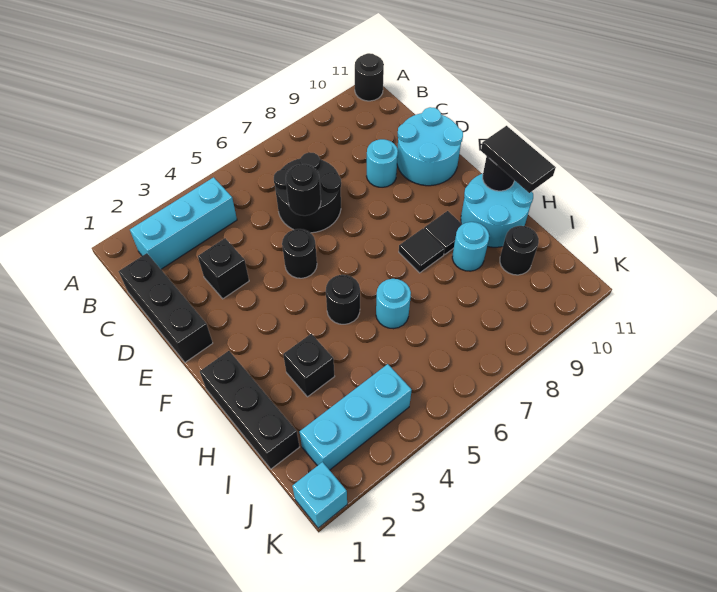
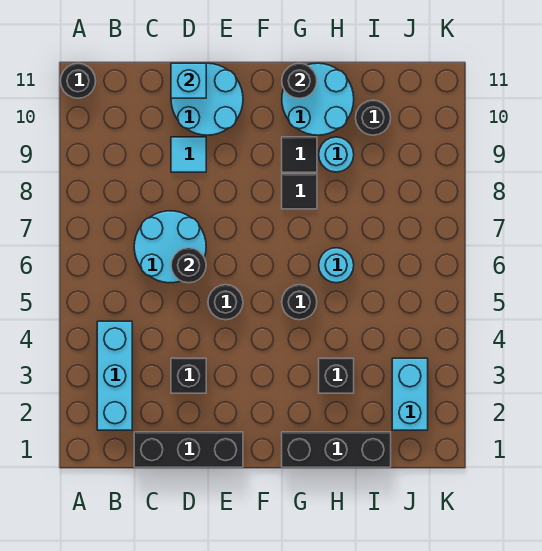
black round brick C6:D7 level 1 -> cyan round brick C6:D7 level 1
cyan round brick D9 level 1 -> cyan tile D9 level 1
black tile G11:H11 level 3 -> none
cyan brick J2:J4 level 1 -> cyan brick J2:J3 level 1
cyan brick K1 level 1 -> cyan brick D11 level 2

